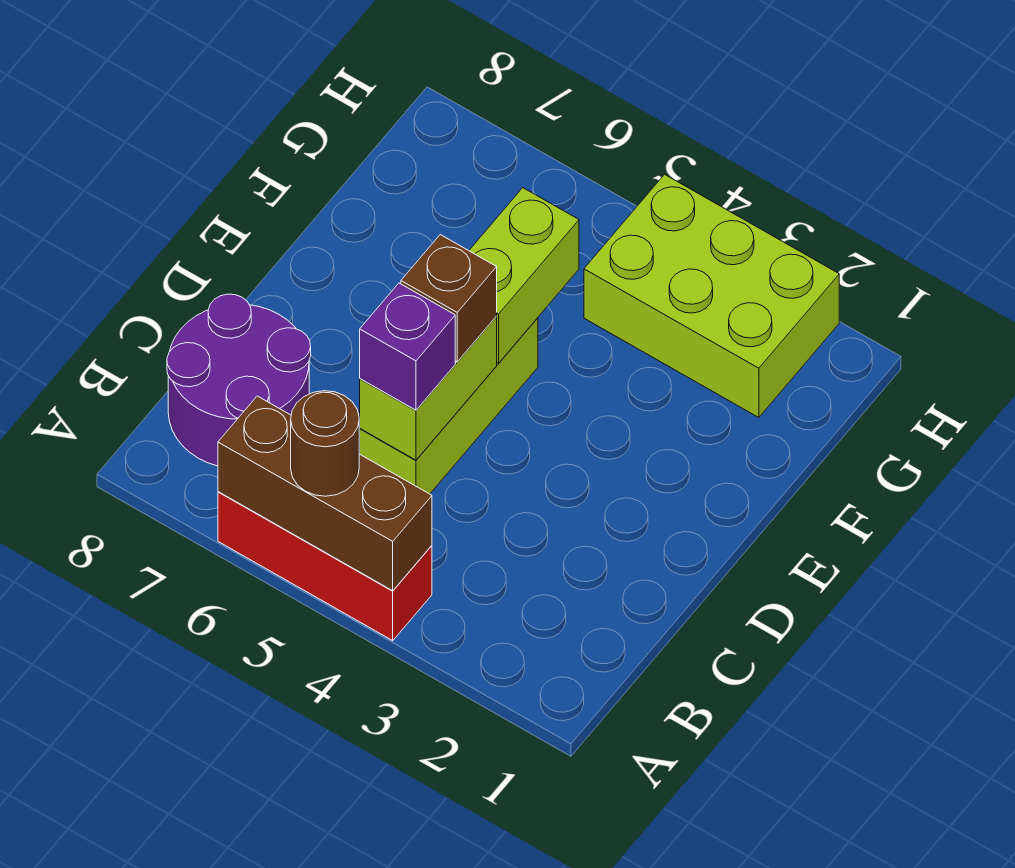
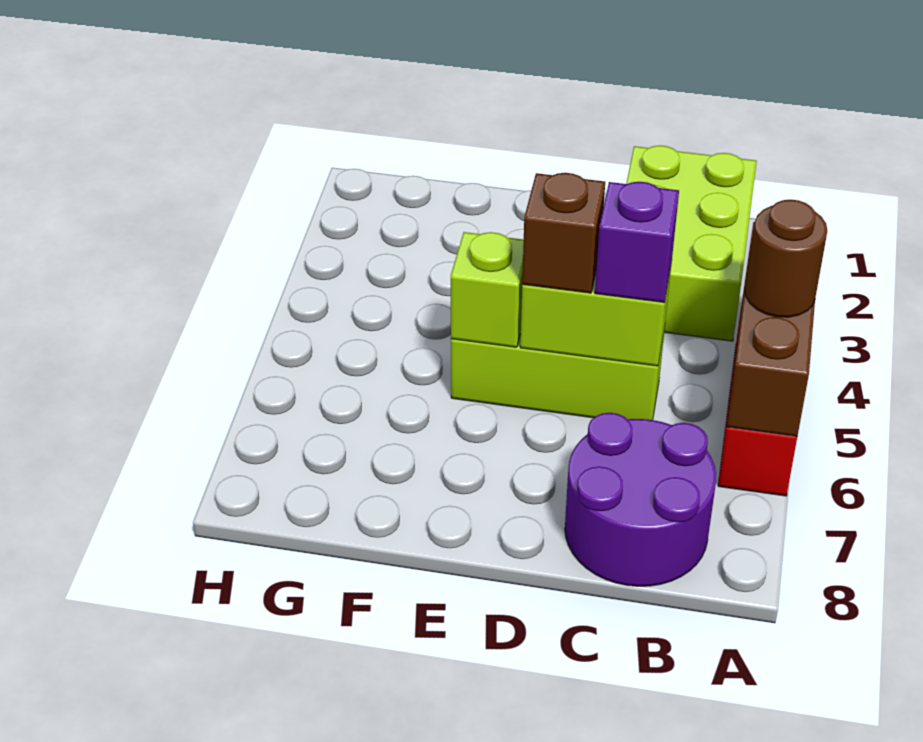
lime brick E5:F5 level 2 -> lime brick E5 level 2
lime brick G2:H4 level 1 -> lime brick B1:C3 level 1

